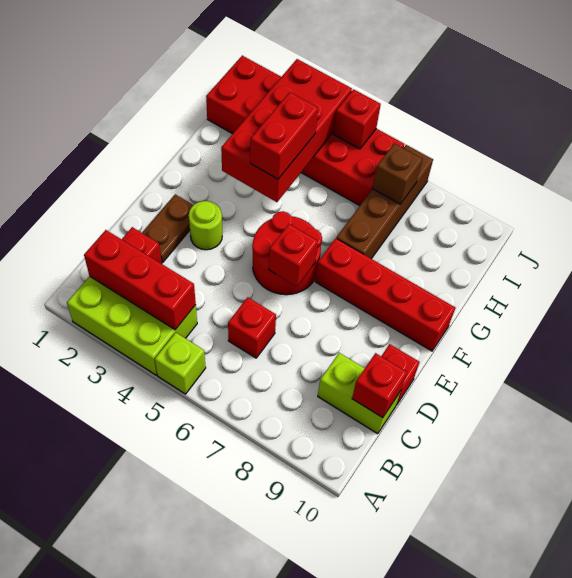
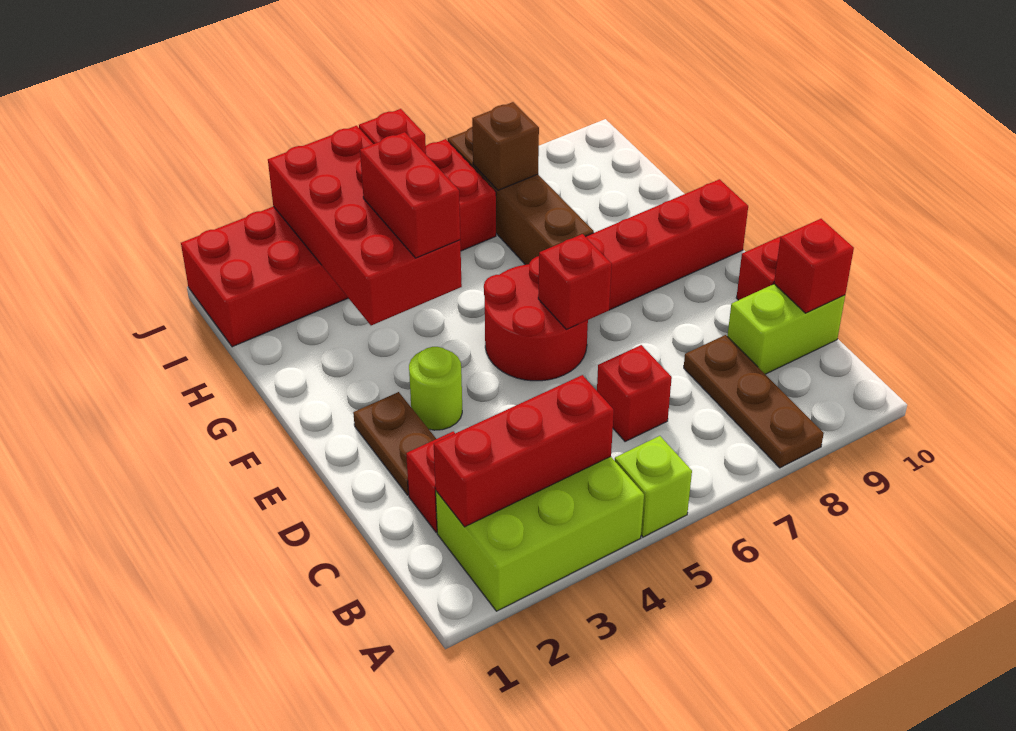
none -> brown plate A8:C8 level 1

